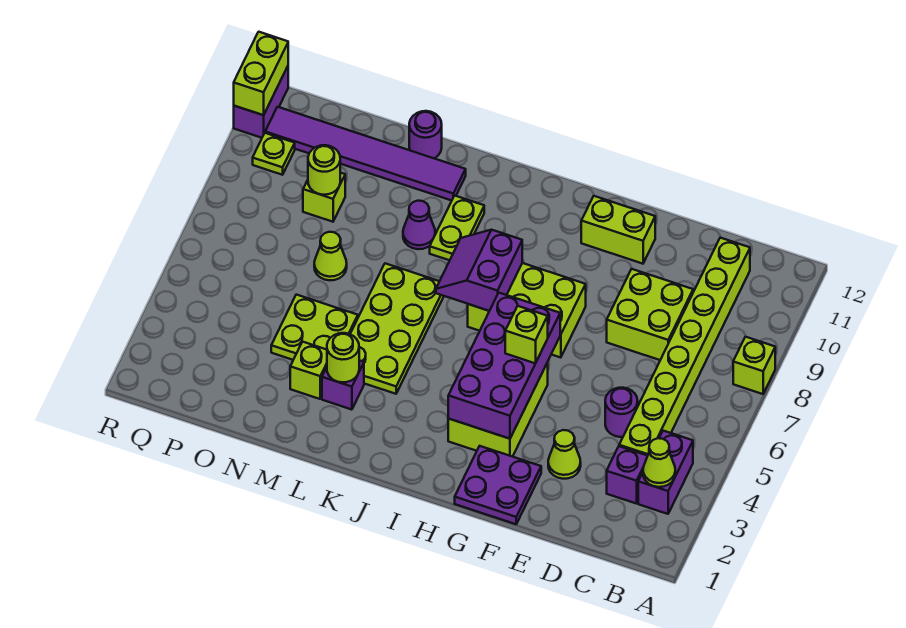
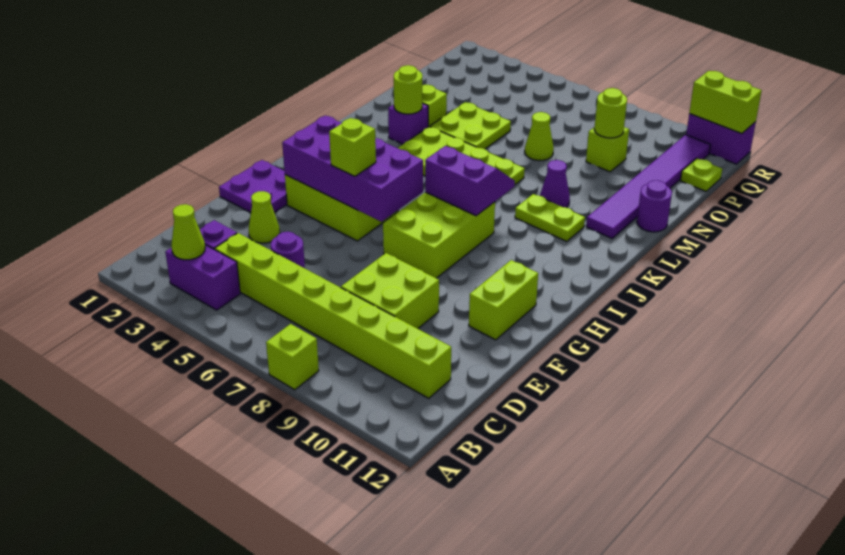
lime plate Q10 level 1 -> lime plate P12 level 1

